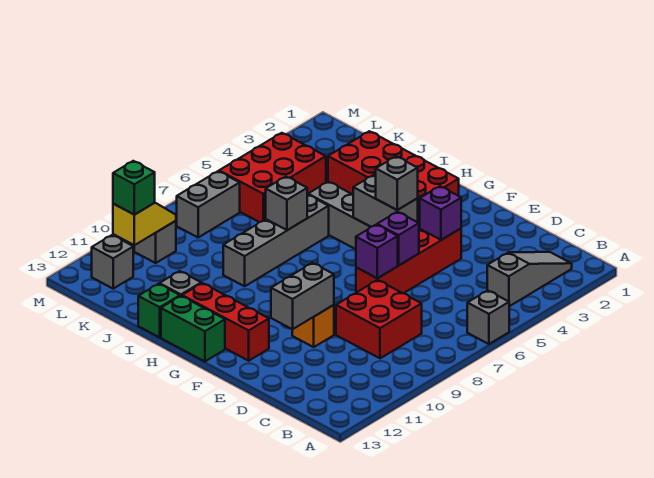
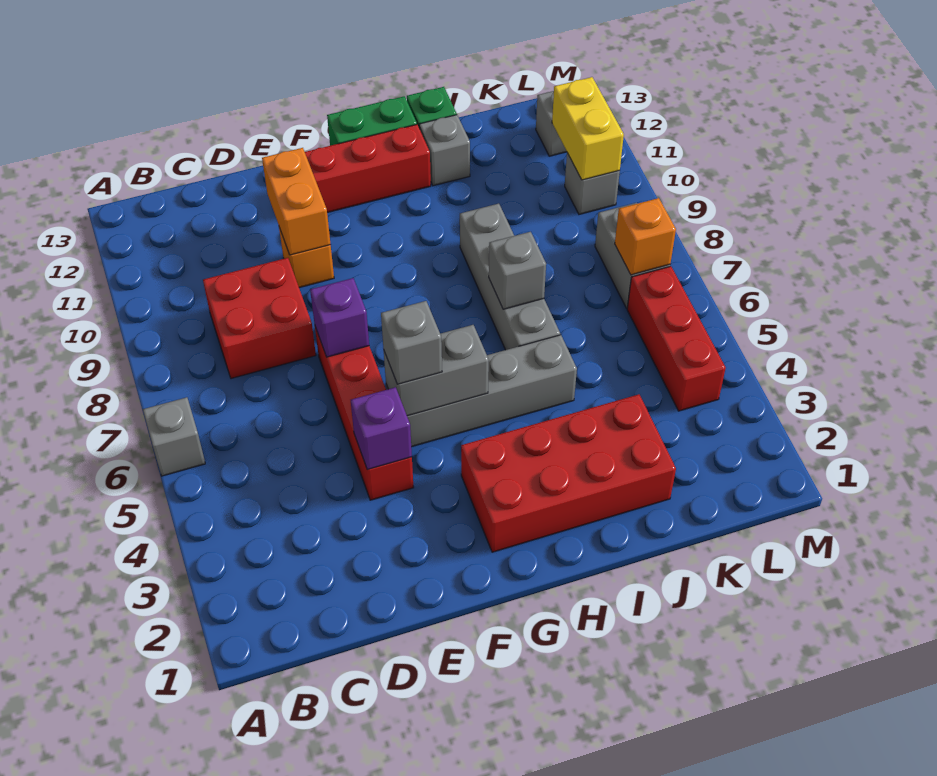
grey slope B2:B4 level 1 top 4 -> none
purple brick E6 level 2 -> none
grey brick E10:E11 level 2 -> orange brick E10:E11 level 2
red brick K4:L6 level 1 -> red brick L4:L6 level 1
none -> orange brick L7 level 2
yellow slope L10:L11 level 2 top 11 -> yellow brick L10:L11 level 2
green brick L11 level 3 -> none

